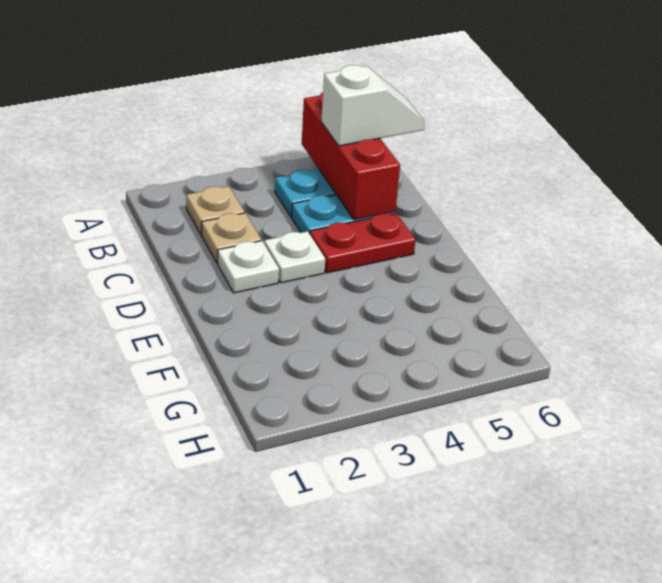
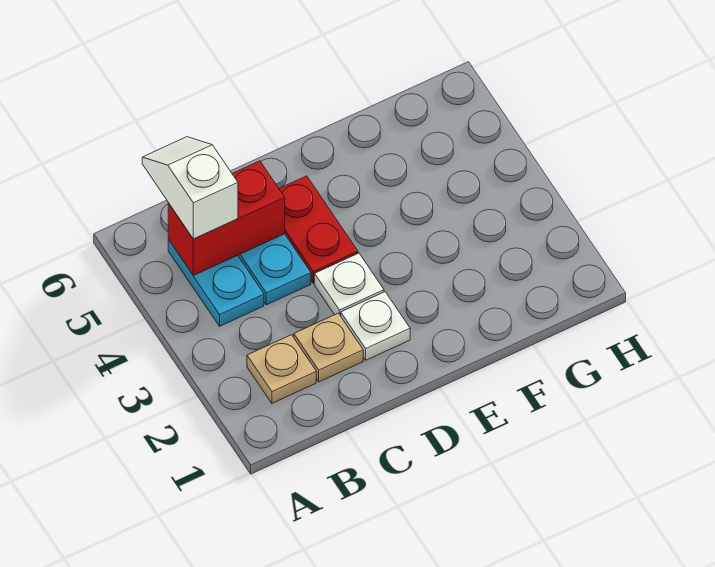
red brick A5:C5 level 2 -> red brick B5:C5 level 2

